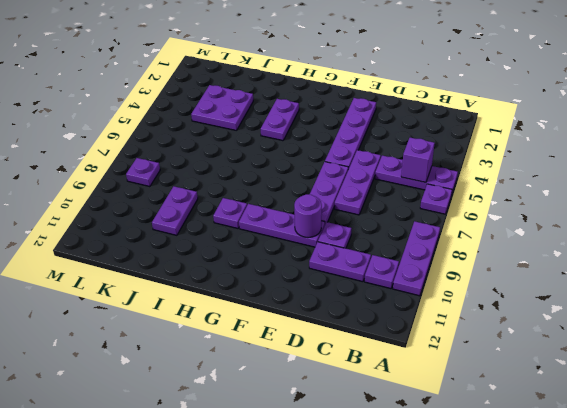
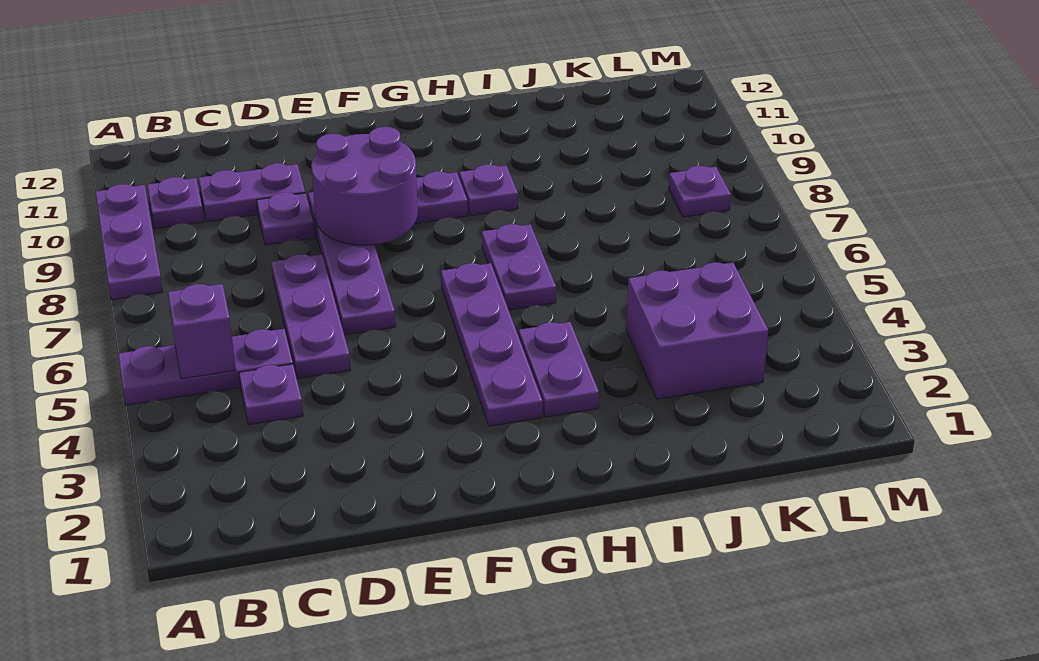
purple plate A6 level 1 -> purple plate C4 level 1
purple plate E2:E5 level 1 -> purple plate G3:G6 level 1
purple round brick E9 level 2 -> purple round brick E8:F9 level 2
purple plate J3:K4 level 1 -> purple brick J3:K4 level 1
purple plate J9:J10 level 1 -> purple plate H6:H7 level 1

